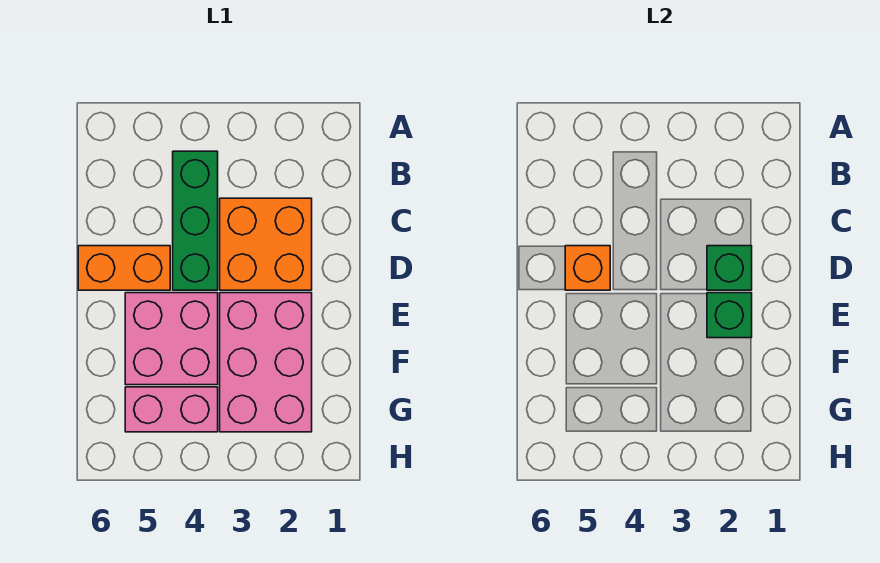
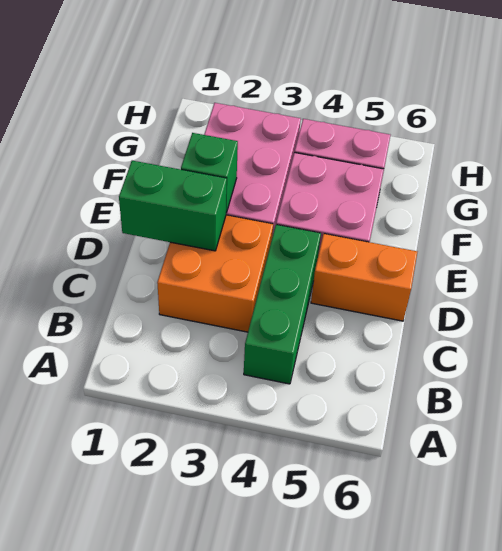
green brick D2 level 2 -> green brick D1:D2 level 2
orange brick D5 level 2 -> none

